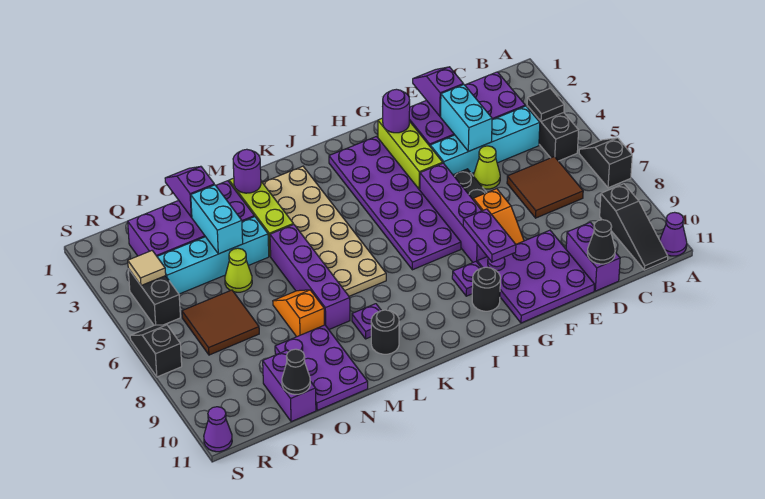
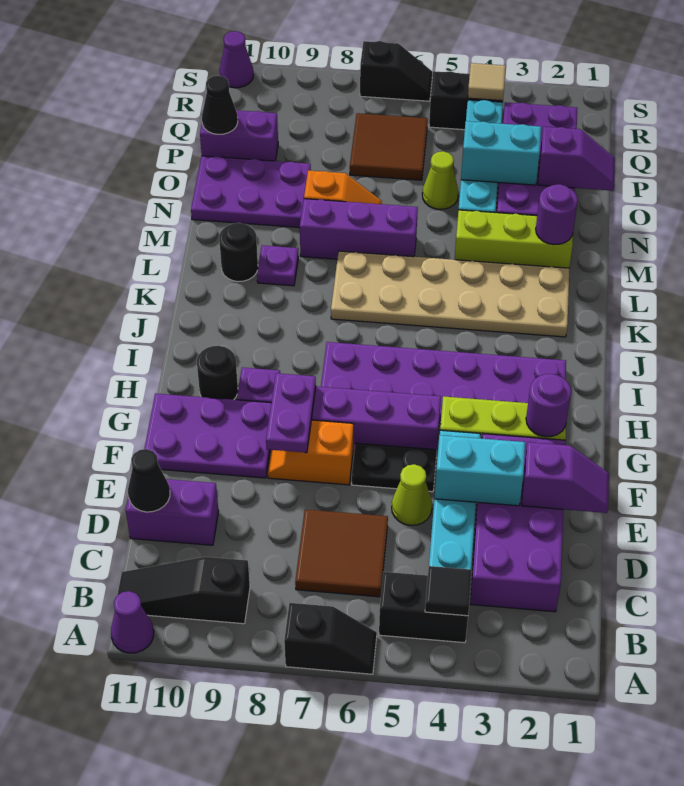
purple plate E9:G11 level 1 -> purple plate F9:G11 level 1
purple plate G8:G9 level 2 -> purple plate F8:G8 level 2
purple brick M5:M8 level 1 -> purple brick M6:M8 level 1

